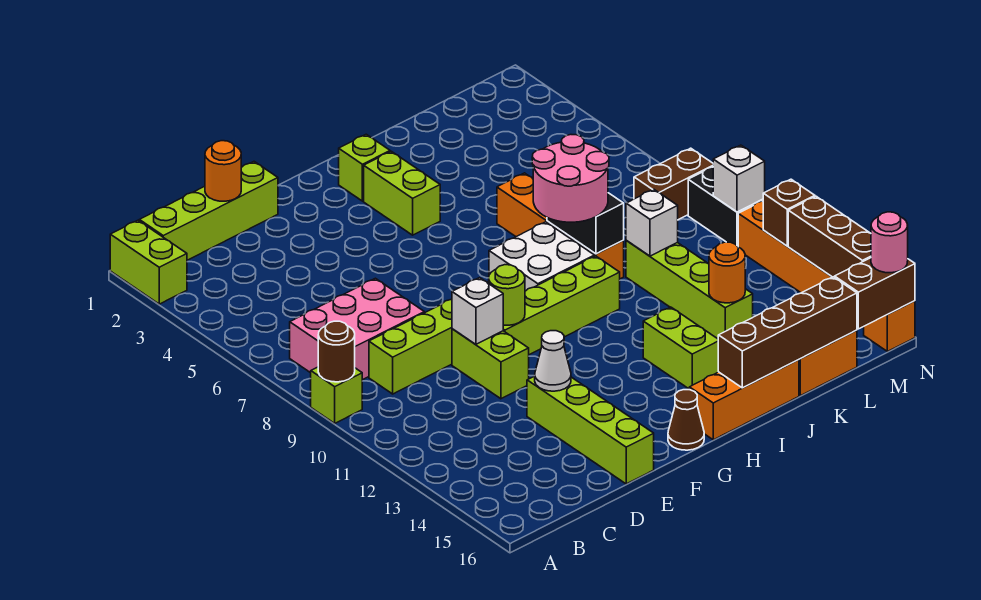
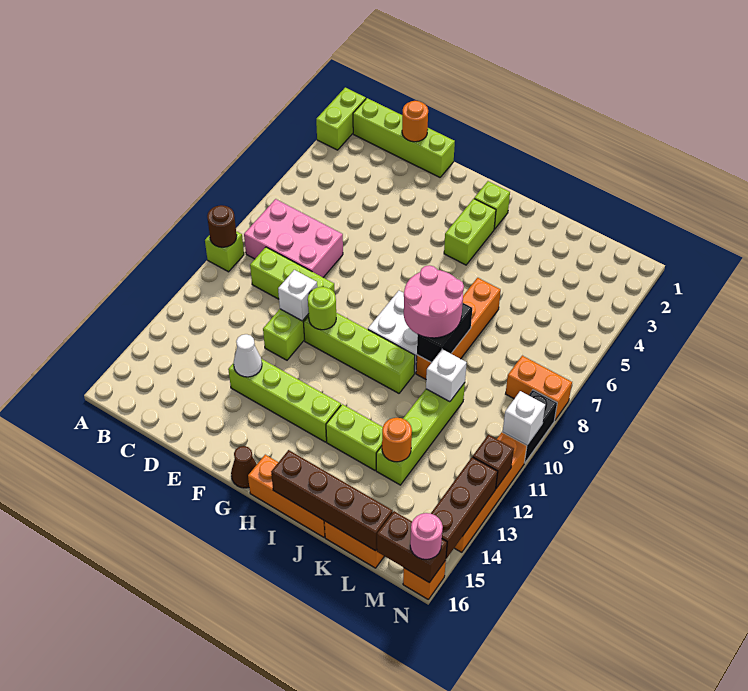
lime brick E13:E16 level 1 -> lime brick E13:H13 level 1
lime brick I13:I14 level 1 -> lime brick I13:J13 level 1
brown brick M8:N8 level 1 -> orange brick M8:N8 level 1

